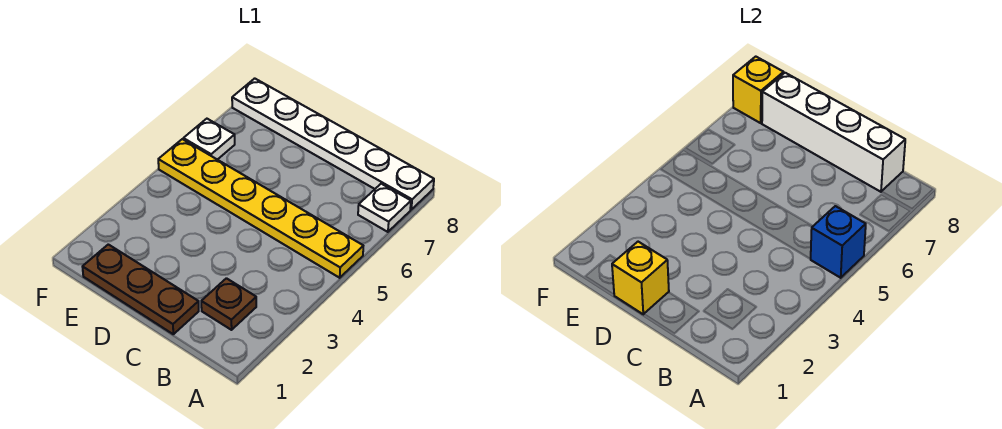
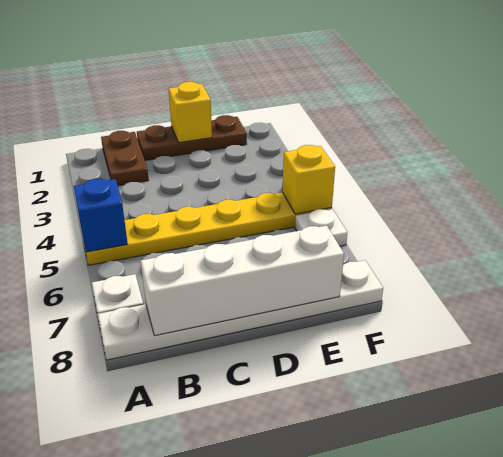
brown plate B2 level 1 -> brown plate B1:B2 level 1
yellow brick F8 level 2 -> yellow brick F5 level 2

